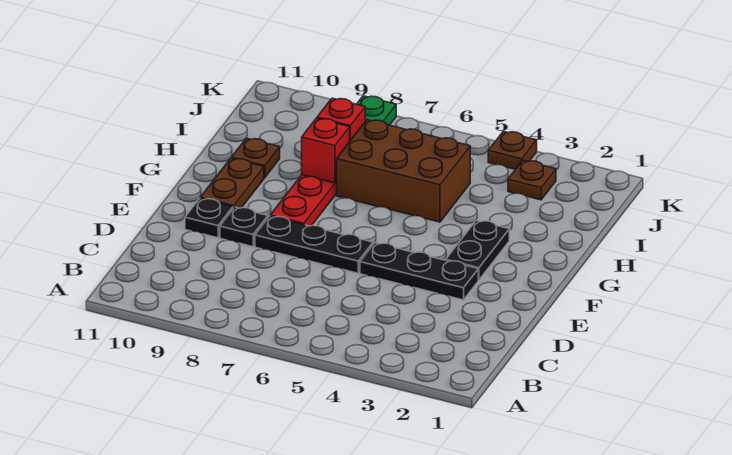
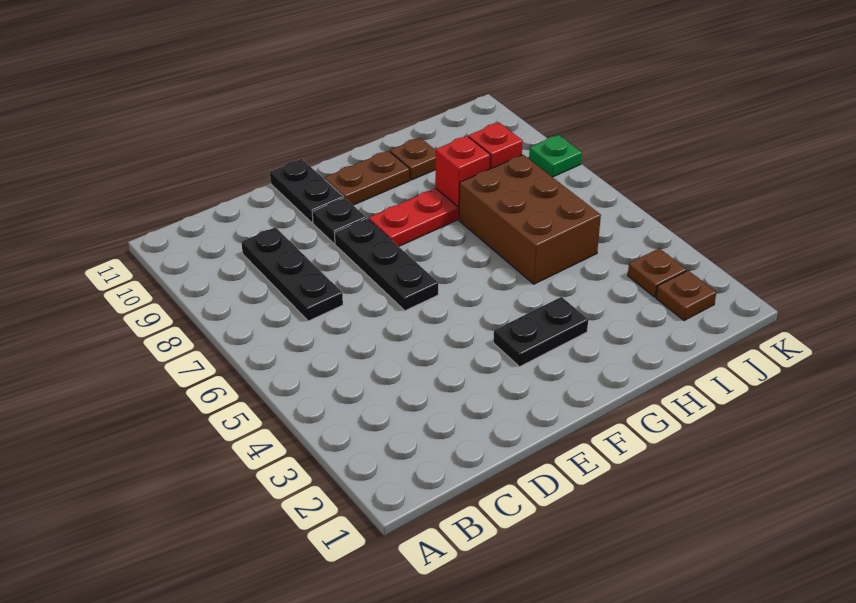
black plate E3:E5 level 1 -> black plate C7:C9 level 1
black plate E10 level 1 -> black plate E10:E11 level 1
brown plate K4 level 1 -> brown plate J2 level 1

